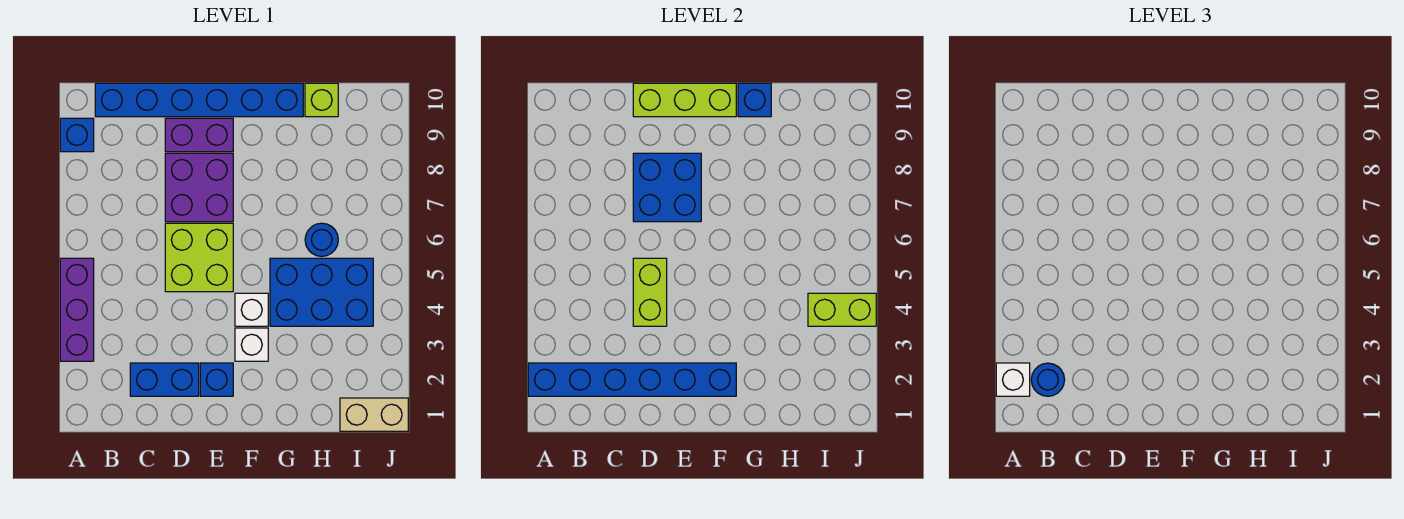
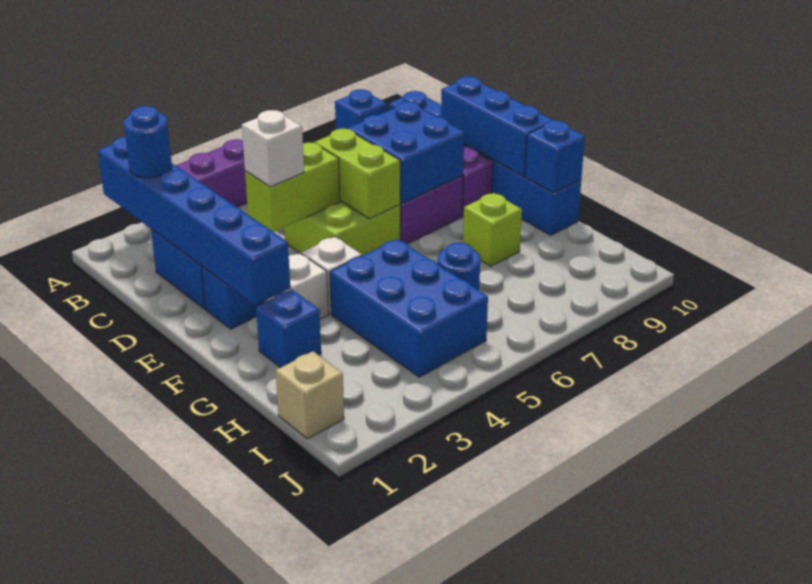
white brick A2 level 3 -> white brick D4 level 3
lime brick D10:F10 level 2 -> blue brick D10:F10 level 2
none -> blue brick G2 level 1
lime brick H10 level 1 -> lime brick G8 level 1
tan brick I1:J1 level 1 -> tan brick I1 level 1
lime brick I4:J4 level 2 -> lime brick D6:E6 level 2

